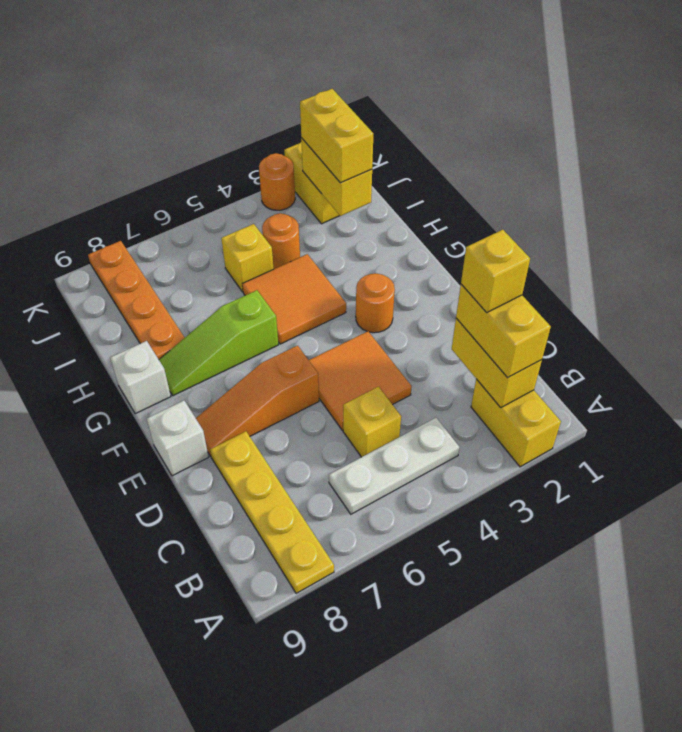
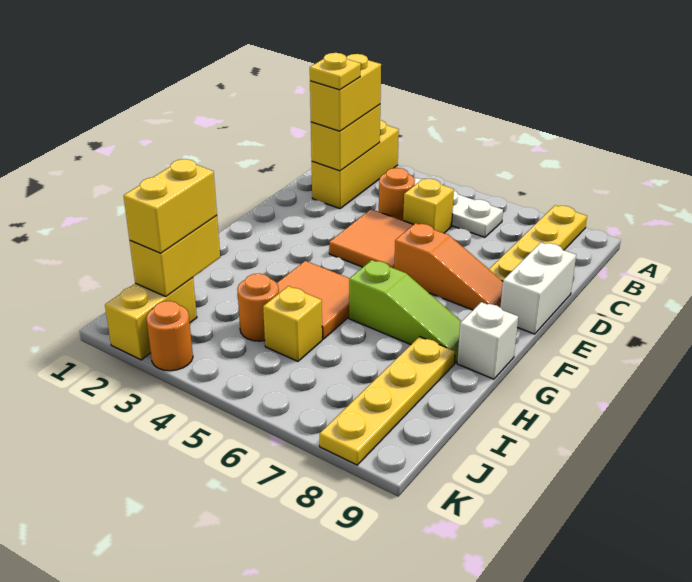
yellow brick A2:B2 level 1 -> yellow brick A2:C2 level 1
yellow brick C2 level 4 -> yellow plate C2 level 4
white brick E9 level 1 -> white brick D9:E9 level 1
orange round brick F3 level 1 -> orange round brick C4 level 1
orange plate H8:K8 level 1 -> yellow plate H8:K8 level 1

